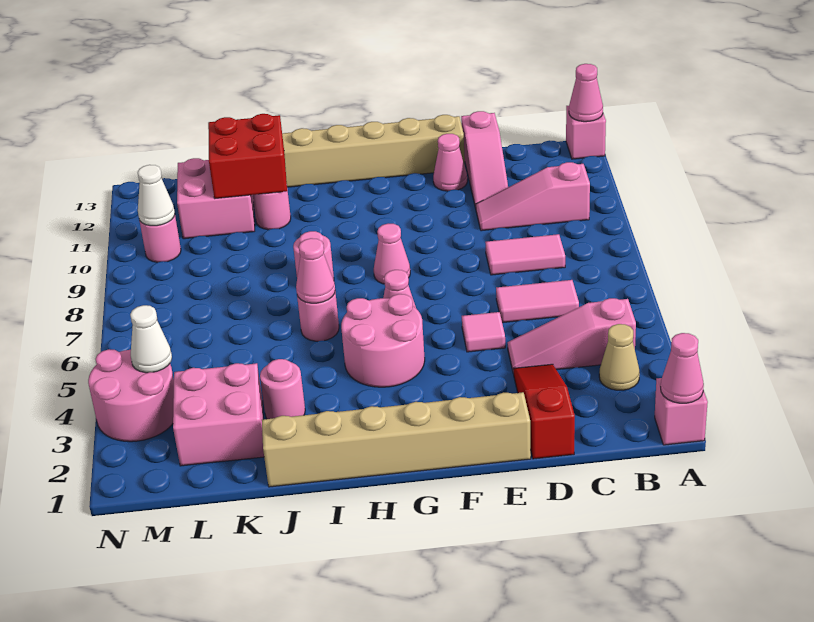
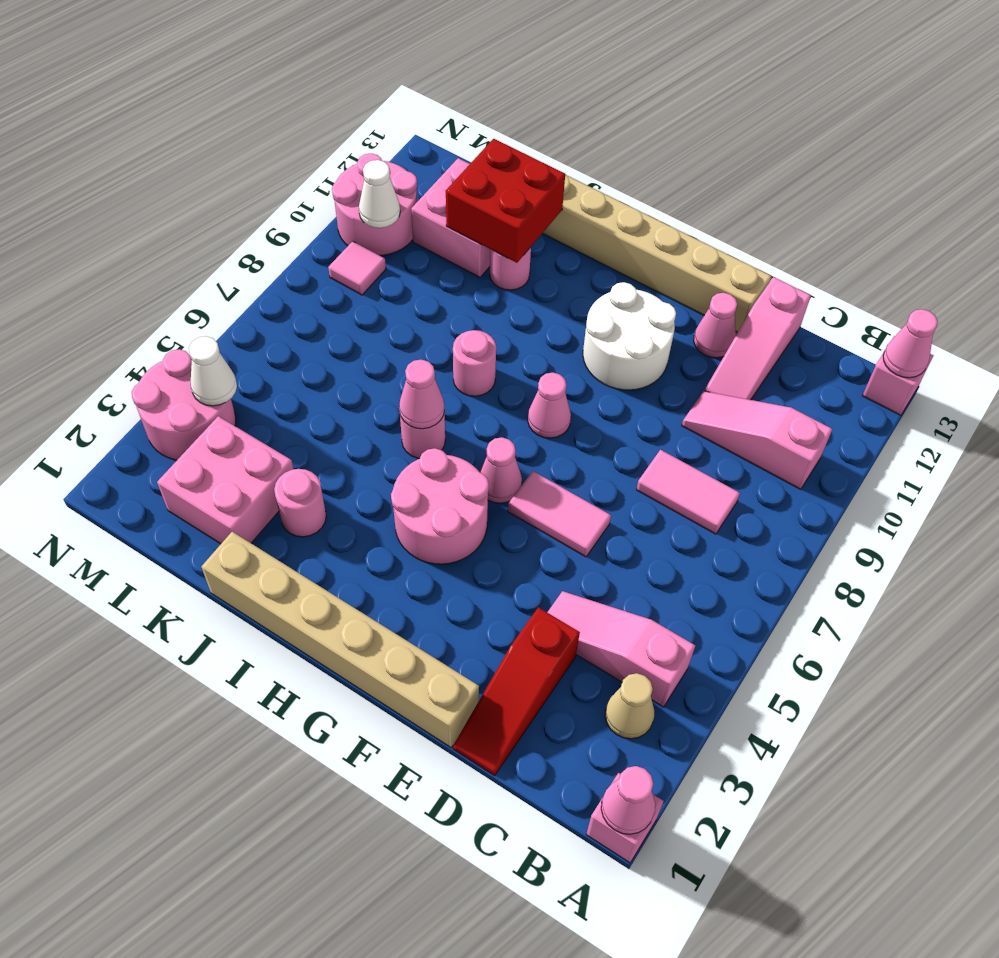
pink tile C6:D6 level 1 -> pink tile E6:F6 level 1
red slope D1:D3 level 1 top 1 -> red slope D1:D3 level 1 top 3
pink tile E5 level 1 -> pink tile M9 level 1
none -> white round brick F10:G11 level 1
pink round brick M10 level 1 -> pink round brick M10:N11 level 1

